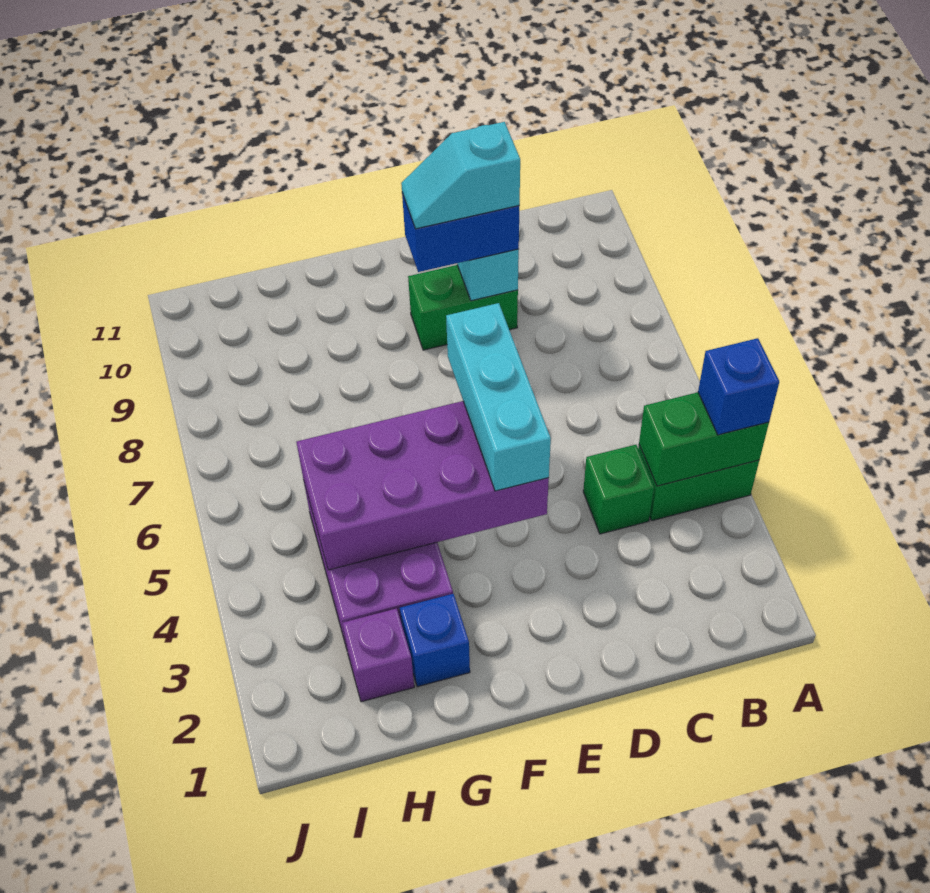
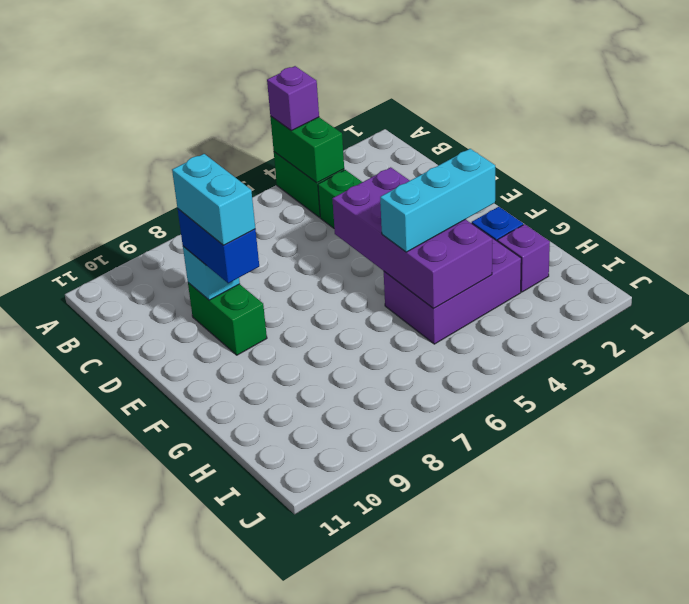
blue brick A4 level 3 -> purple brick A4 level 3
cyan slope D9:E9 level 4 top D -> cyan brick D9:E9 level 4
cyan brick E4:E6 level 3 -> cyan brick G3:G5 level 3

